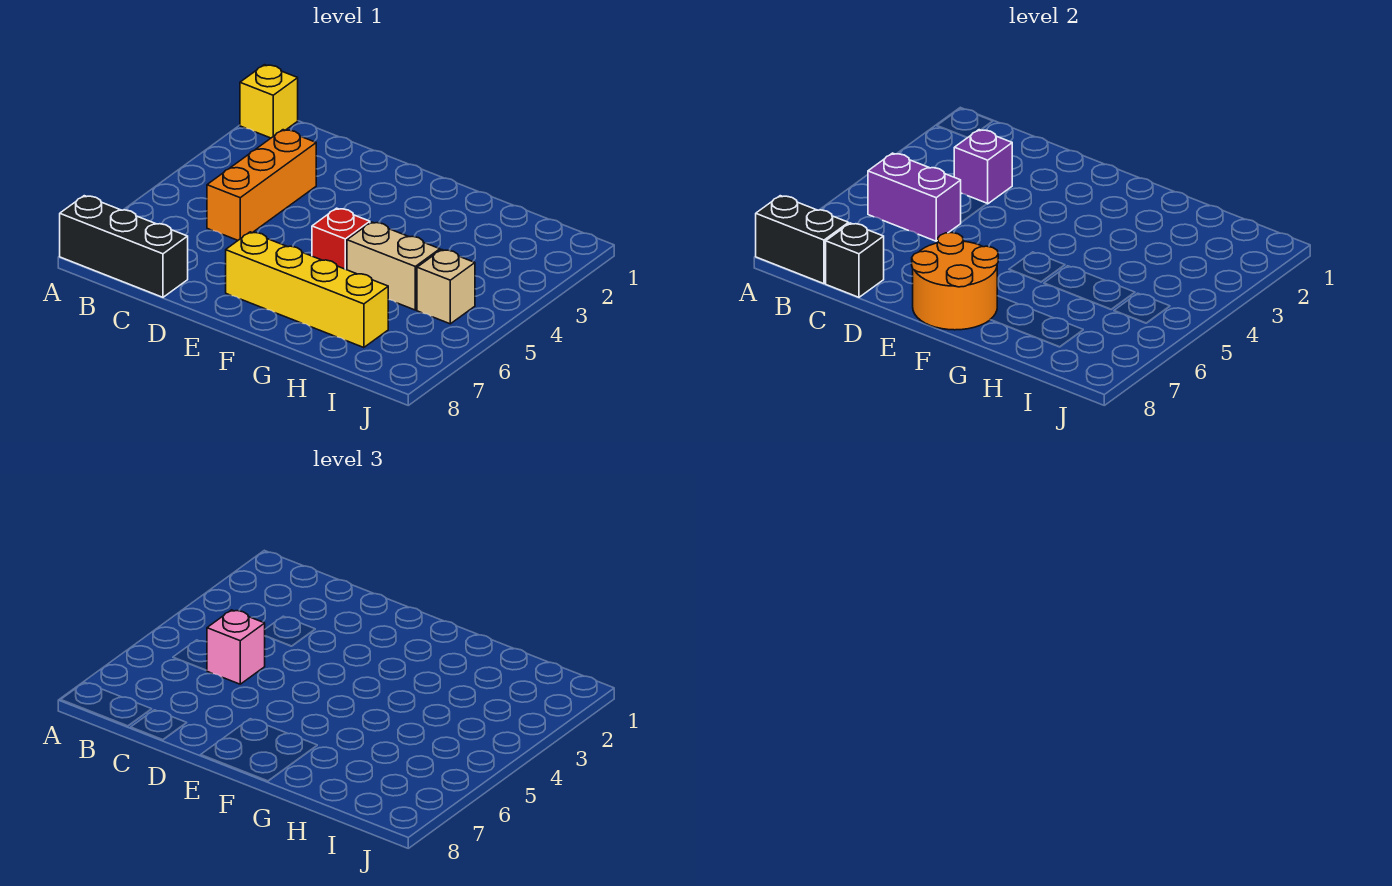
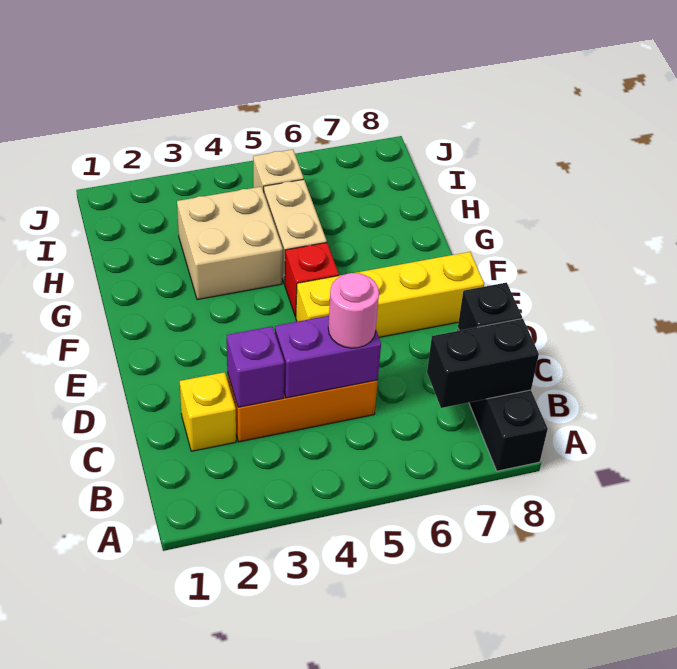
yellow brick A1 level 1 -> yellow brick C2 level 1
black brick A8:B8 level 2 -> black brick B7:B8 level 2
purple brick B5:C5 level 2 -> purple brick C4:C5 level 2
pink brick C5 level 3 -> pink round brick C5 level 3
yellow brick E7:H7 level 1 -> yellow brick E5:E8 level 1
orange round brick E7:F8 level 2 -> none
none -> tan brick G3:H4 level 1

